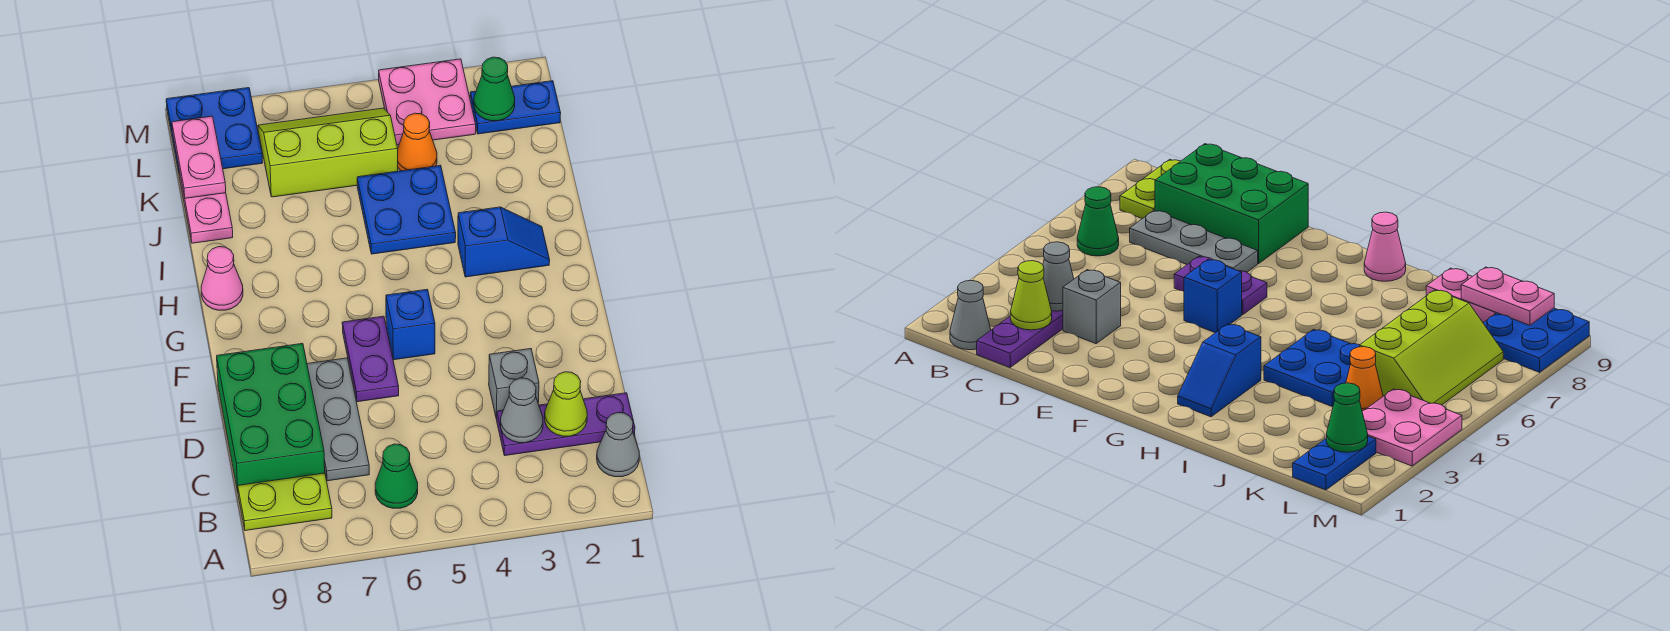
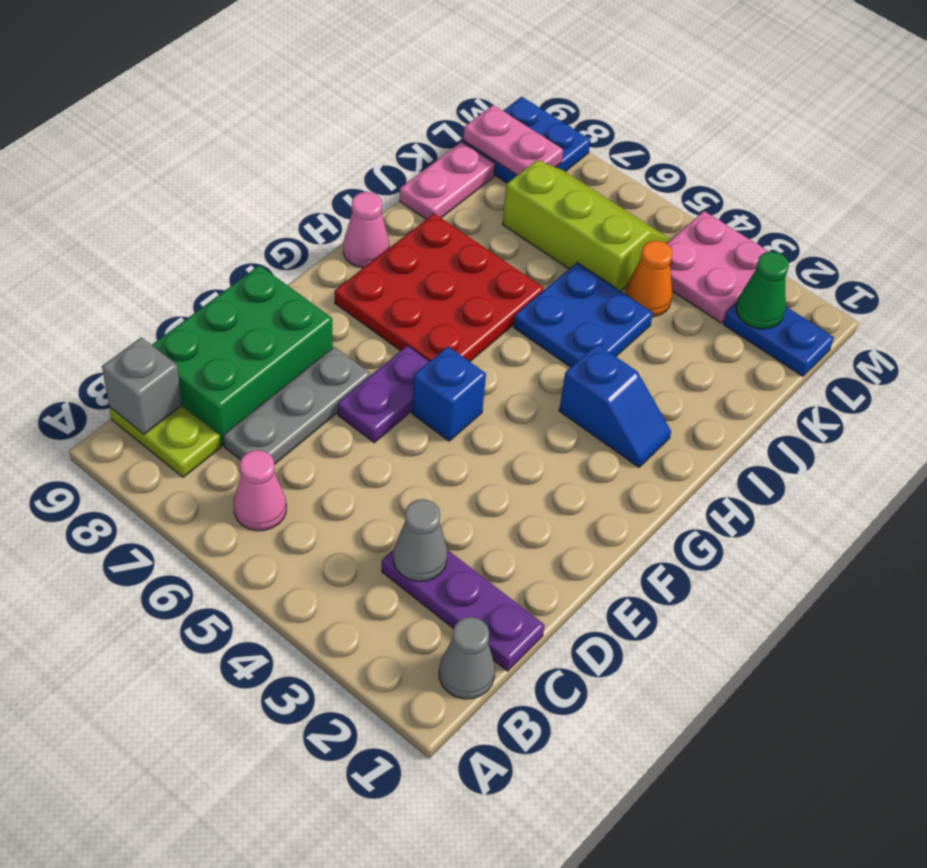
green cone B6 level 1 -> pink cone B6 level 1
lime cone C2 level 2 -> none
grey brick D3 level 1 -> grey brick B9 level 2
none -> red plate G6:I8 level 1
pink plate K9:L9 level 2 -> pink plate L8:L9 level 2

